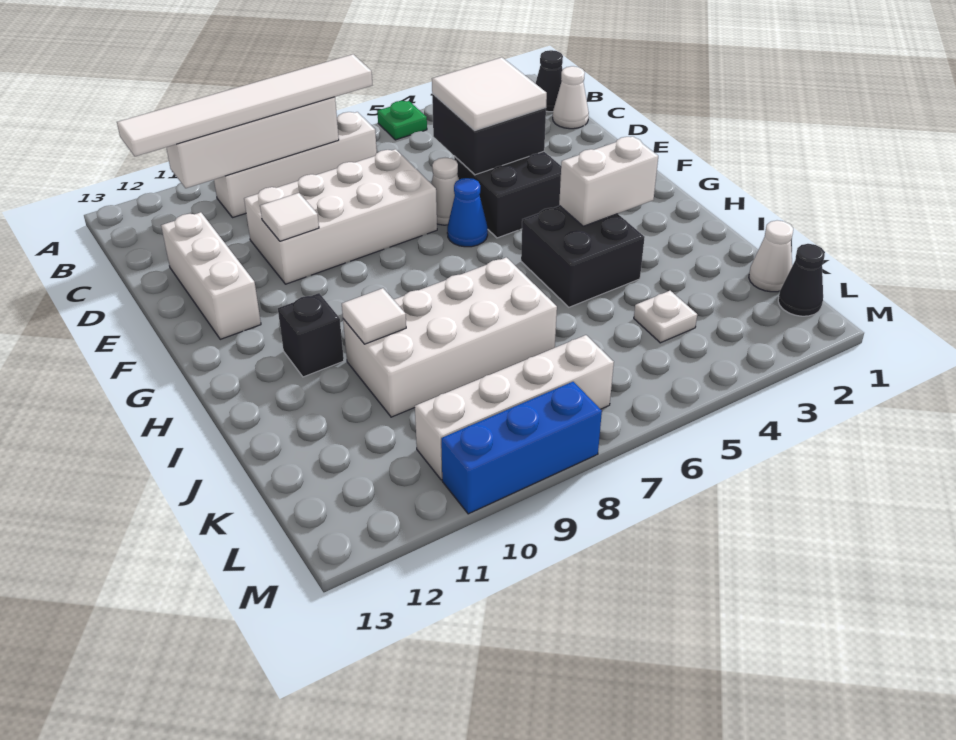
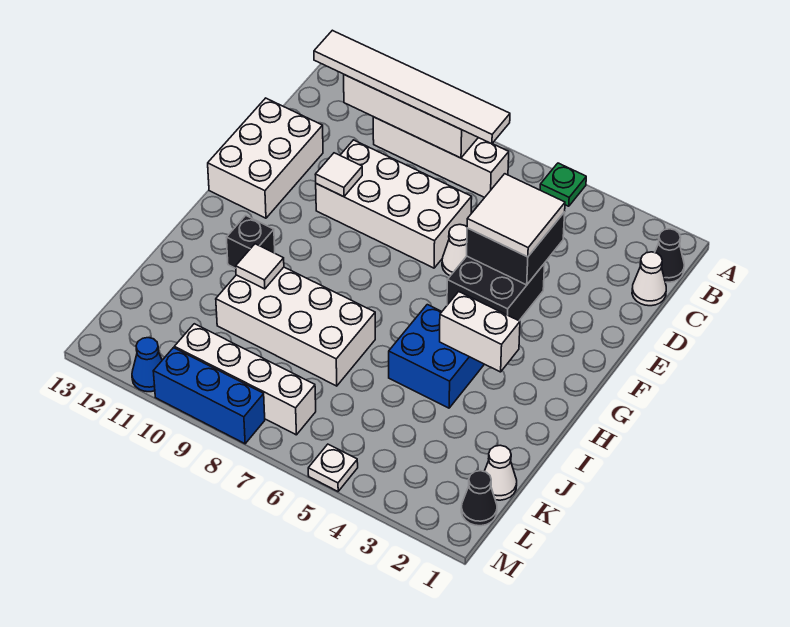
white brick D12:F12 level 1 -> white brick D12:F13 level 1
blue cone F6 level 1 -> blue cone M11 level 1
black brick H4:I5 level 1 -> blue brick H4:I5 level 1
white plate K4 level 1 -> white plate M5 level 1

